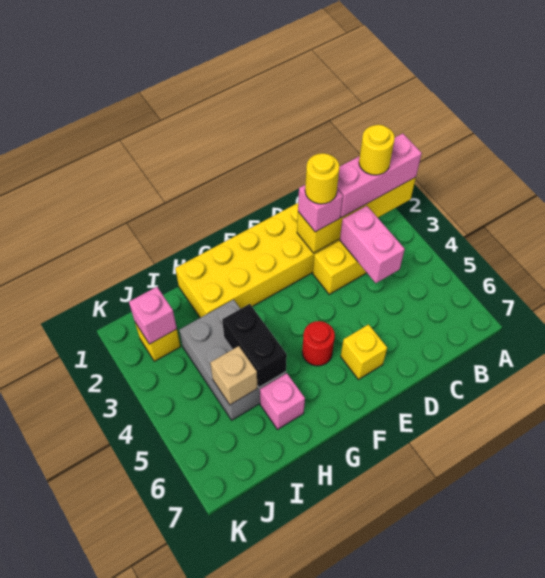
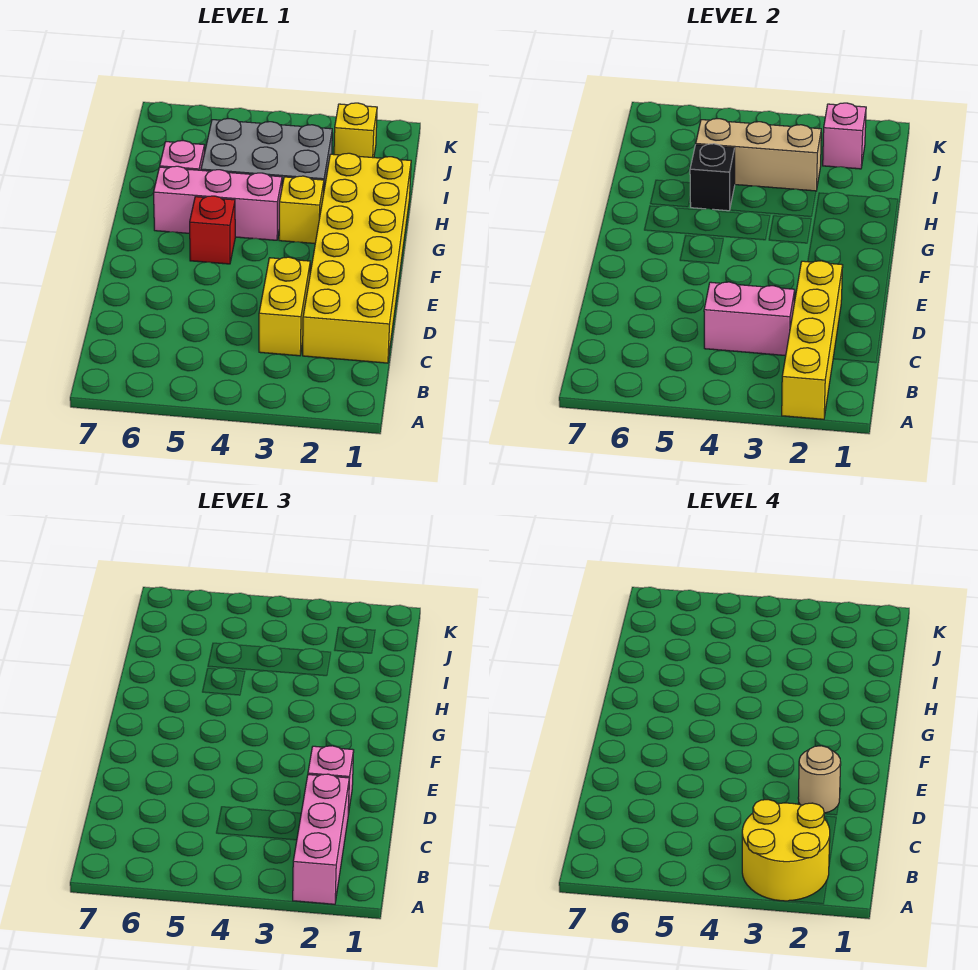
yellow round brick B2 level 4 -> yellow round brick A2:B3 level 4
yellow round brick D2 level 4 -> tan round brick D2 level 4
yellow brick E6 level 1 -> yellow brick G3 level 1
red round brick F5 level 1 -> red brick F5 level 1
none -> pink brick G4:G6 level 1
black brick H4:H5 level 2 -> black brick H5 level 2
tan brick I5 level 2 -> tan brick I3:I5 level 2

